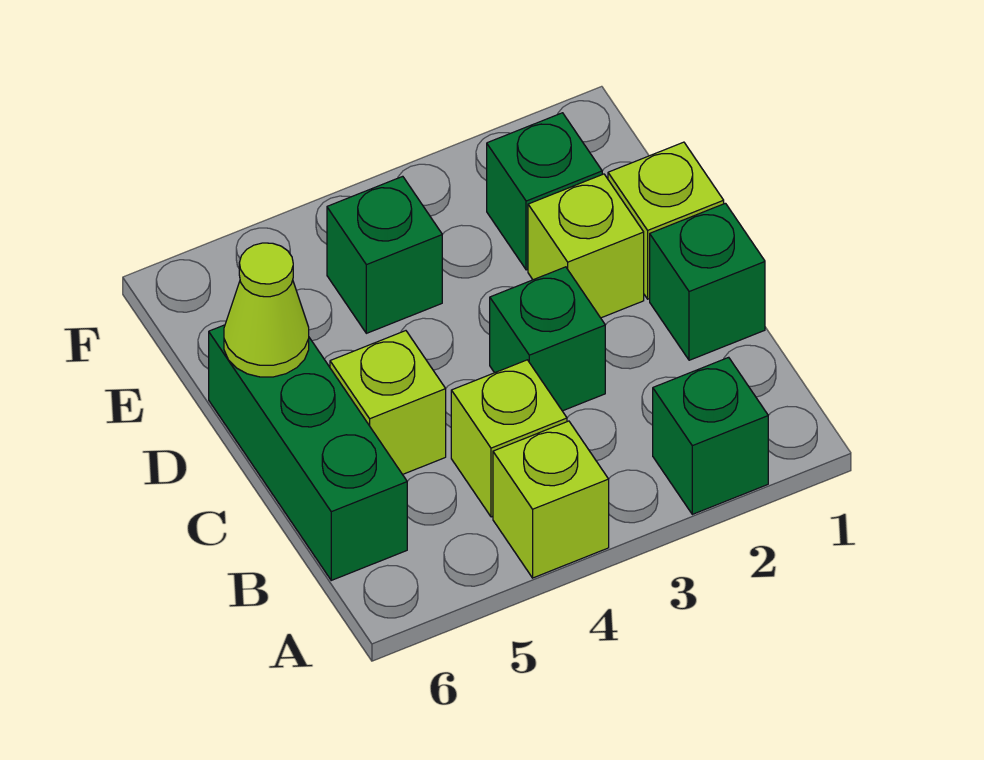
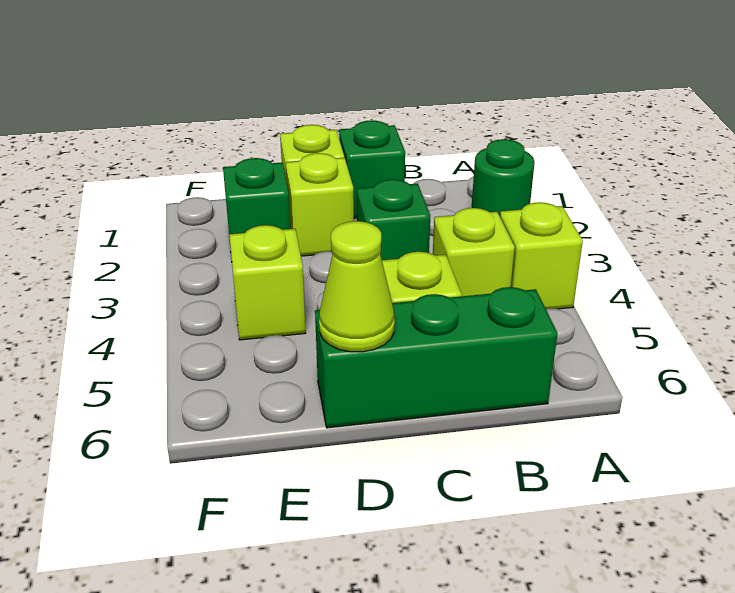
green brick A2 level 1 -> green round brick A2 level 1
green brick E4 level 1 -> lime brick E4 level 1

